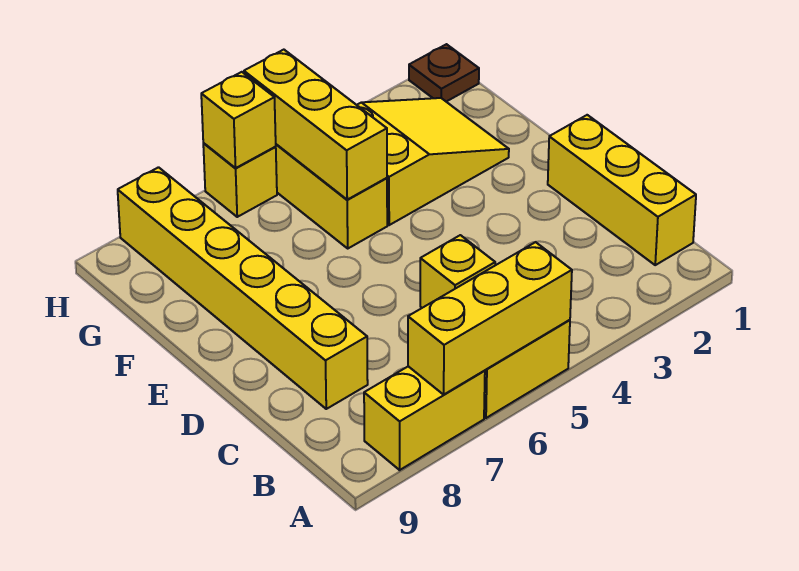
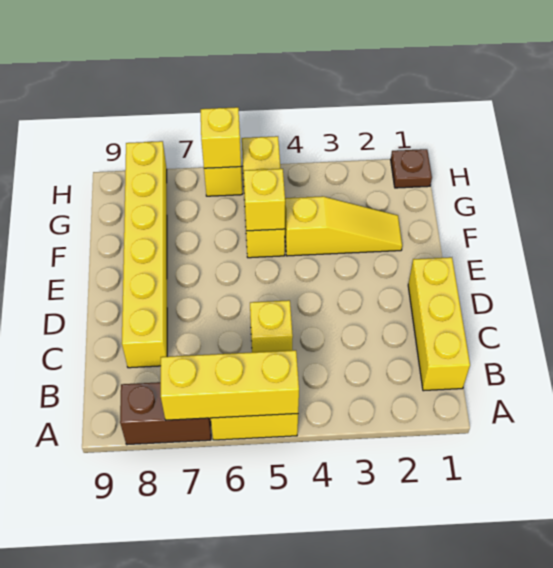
yellow brick A7:A8 level 1 -> brown brick A7:A8 level 1
yellow slope F2:G4 level 1 top 4 -> yellow slope F2:F4 level 1 top 4
yellow brick F5:H5 level 2 -> yellow brick F5 level 2

